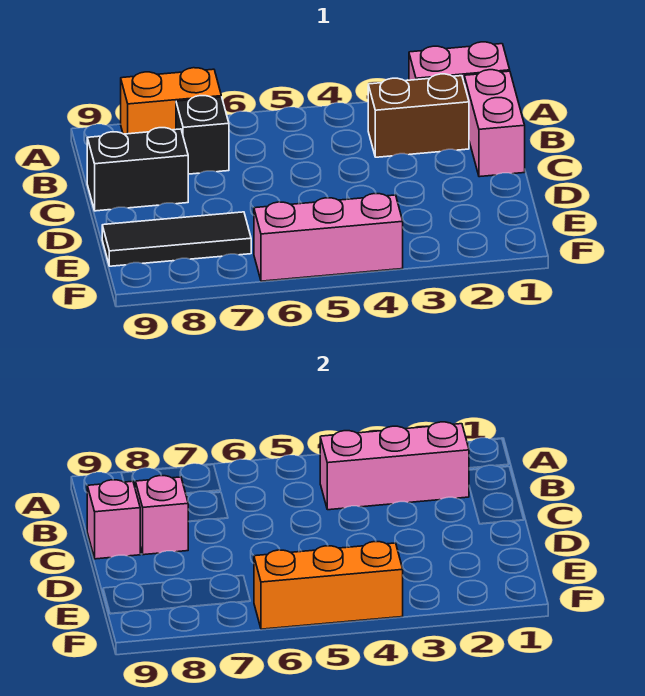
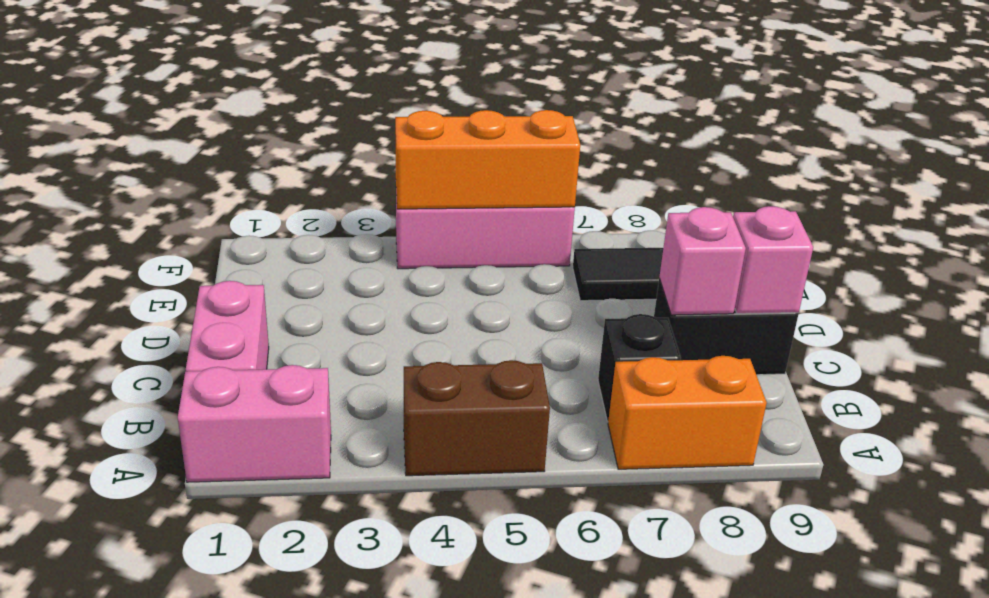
brown brick B2:B3 level 1 -> brown brick A4:A5 level 1
pink brick B2:B4 level 2 -> none

